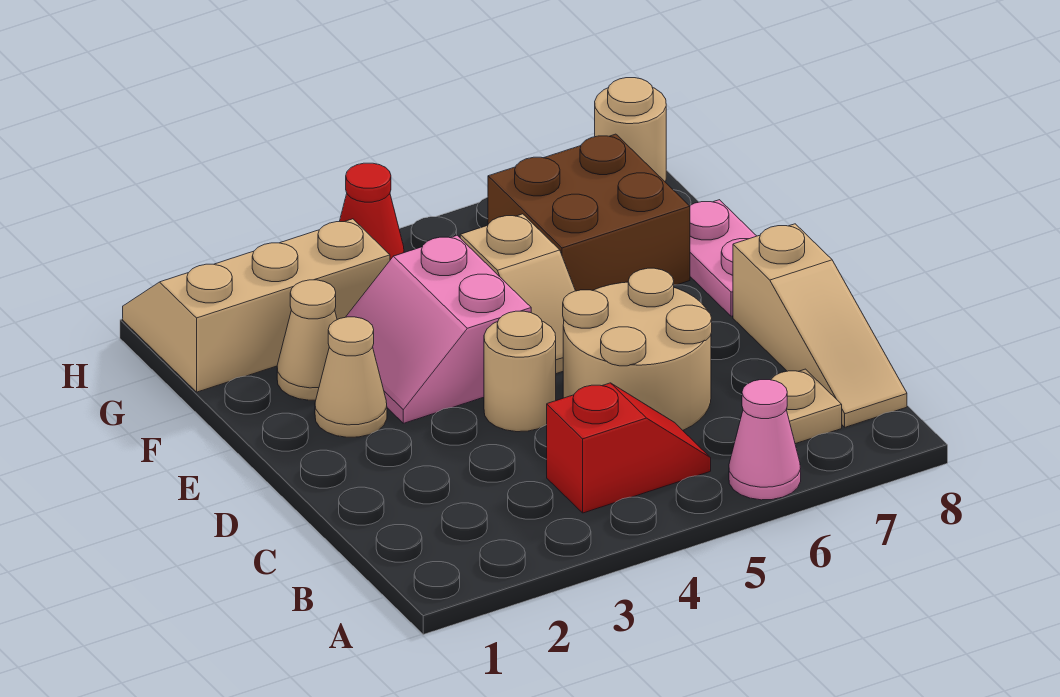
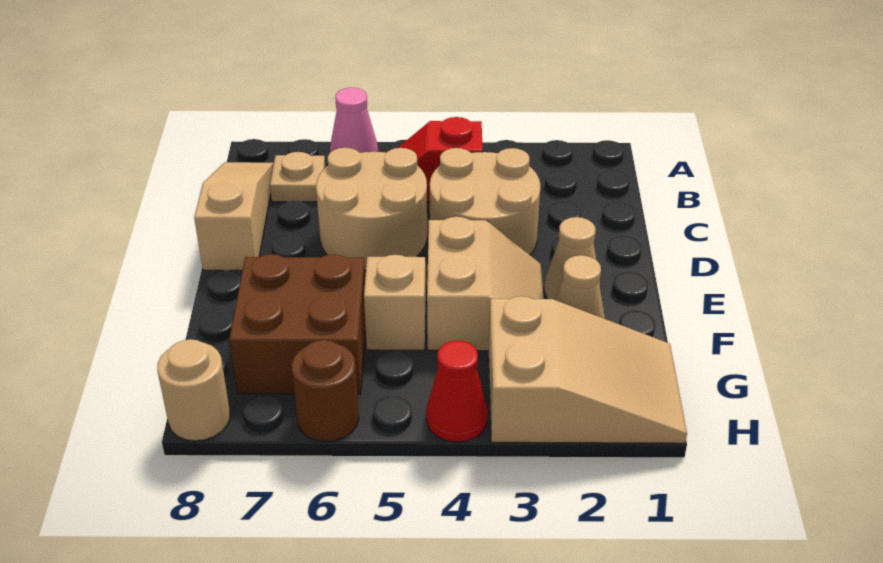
tan round brick D4 level 1 -> tan round brick C3:D4 level 1
pink slope E3:F4 level 1 top 4 -> tan slope E3:F4 level 1 top 4
pink plate E8:F8 level 1 -> none
tan slope G1:H3 level 1 top G -> tan slope G1:H3 level 1 top 3
none -> brown round brick H6 level 1

